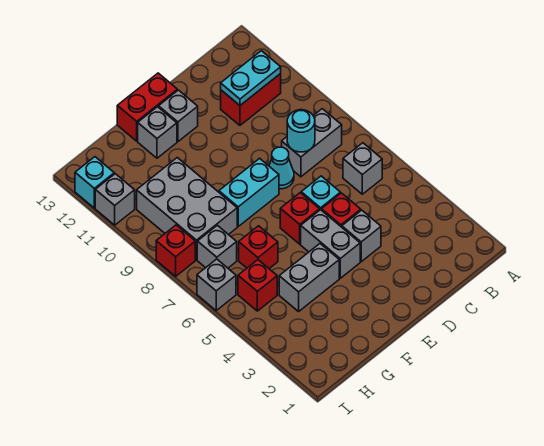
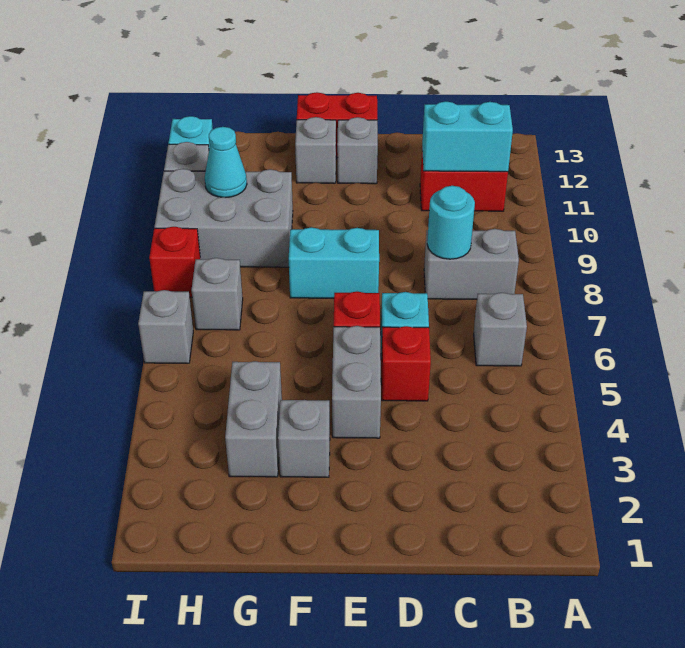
cyan plate B11:C11 level 2 -> cyan brick B11:C11 level 2
grey brick D4 level 1 -> grey brick F3 level 1
cyan cone D8 level 1 -> cyan cone H10 level 2
grey brick F4:G4 level 1 -> grey brick G3:G4 level 1
red brick G6 level 1 -> none
grey brick G8:H10 level 1 -> grey brick G9:I10 level 1
red brick H5 level 1 -> none

